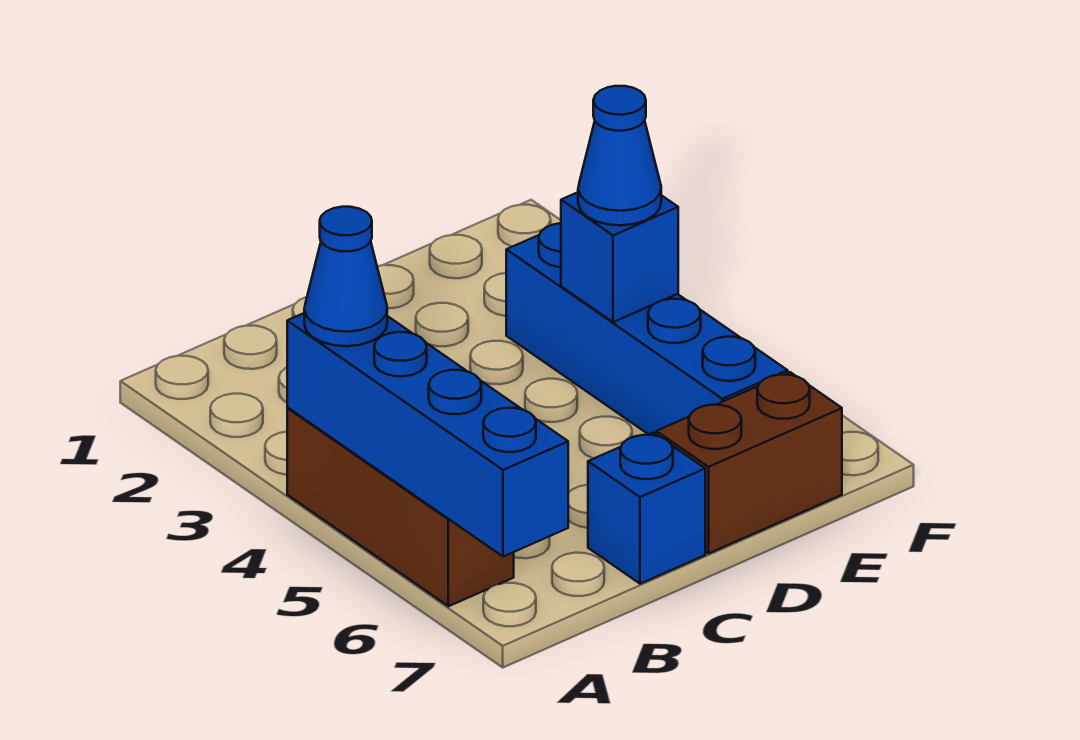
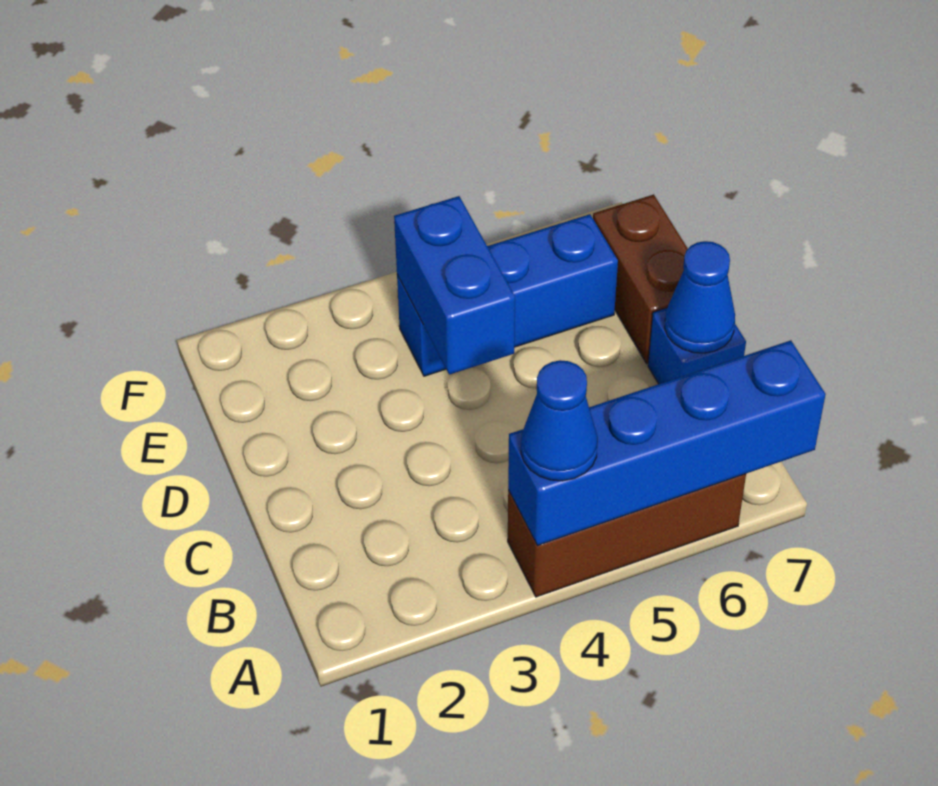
blue brick E3:E6 level 1 -> blue brick E4:E6 level 1
blue brick E4 level 2 -> blue brick D4:E4 level 2
blue cone E4 level 3 -> blue cone C7 level 2

